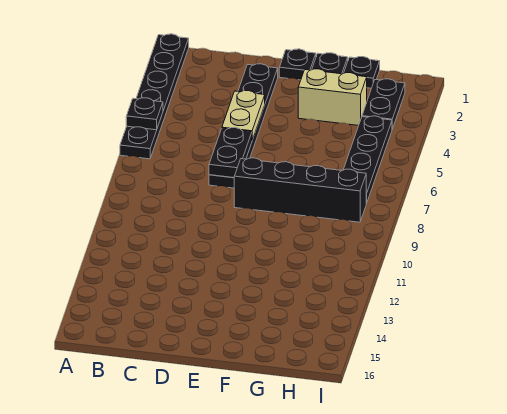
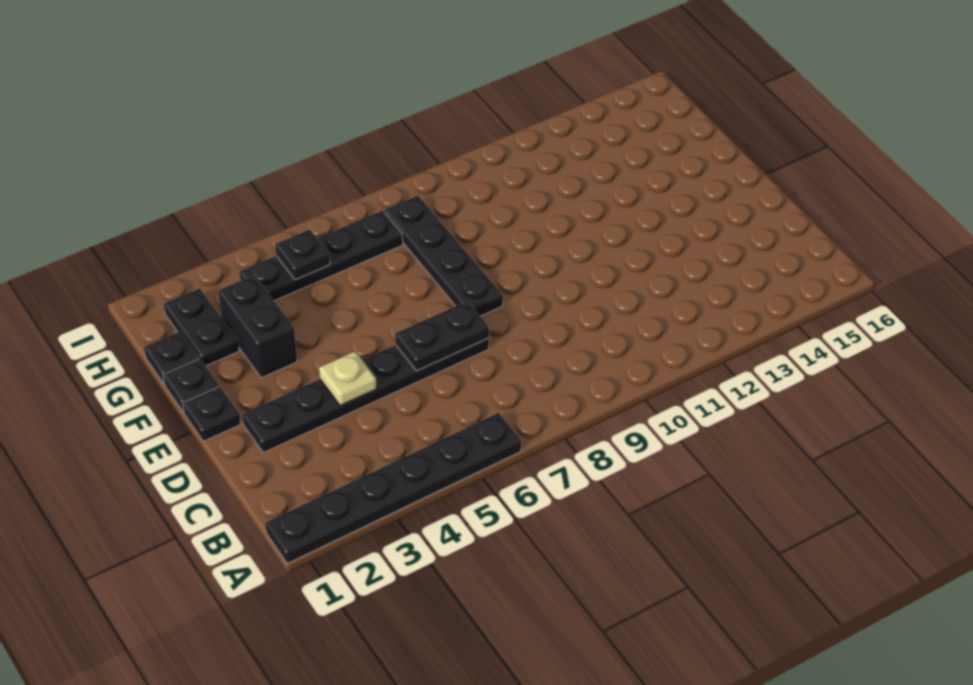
black plate A5 level 2 -> black plate H5 level 2
tan plate D4:D5 level 2 -> tan plate D4 level 2
black brick E8:H8 level 1 -> black plate E8:H8 level 1
tan brick F3:G3 level 1 -> black brick F3:G3 level 1
black plate H2:H3 level 1 -> black plate G2:H2 level 1

